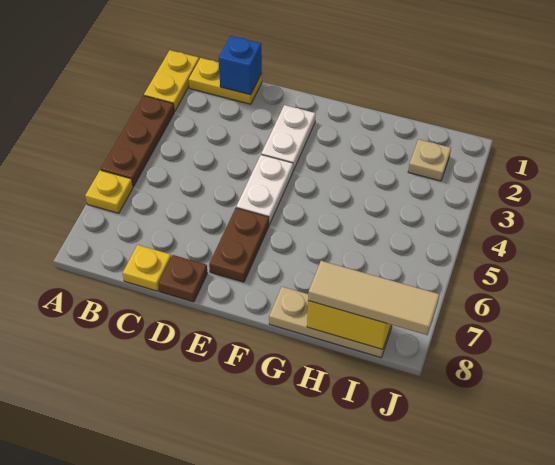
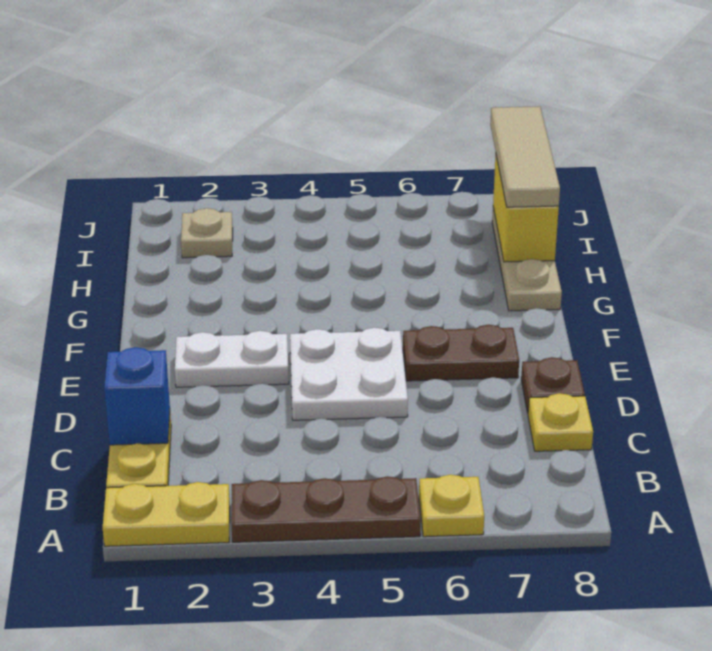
white plate E4:E5 level 1 -> white plate D4:E5 level 1

